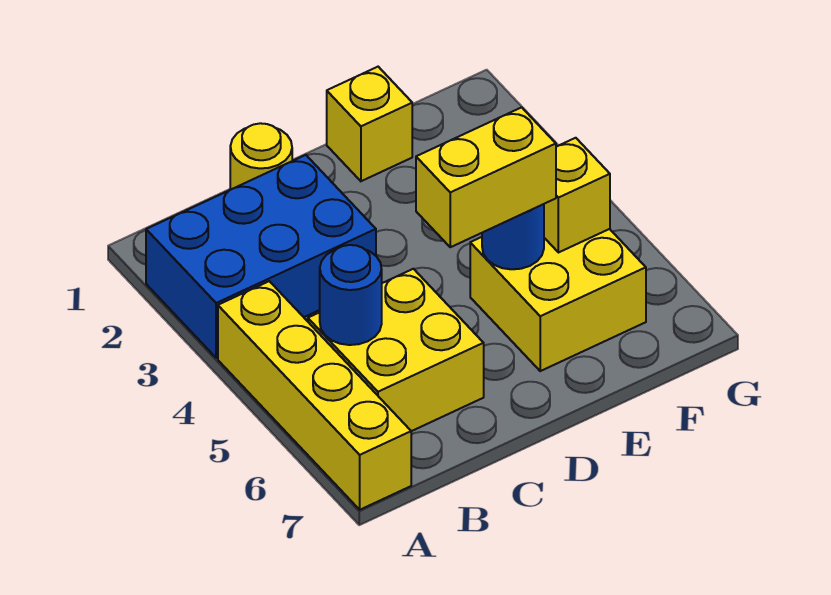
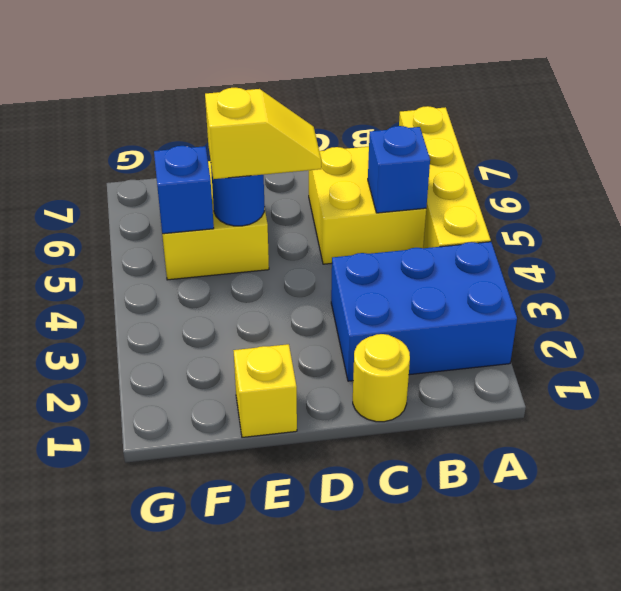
blue round brick B5 level 2 -> blue brick B5 level 2
yellow brick D5:E5 level 3 -> yellow slope D5:E5 level 3 top E
yellow brick F5 level 2 -> blue brick F5 level 2

